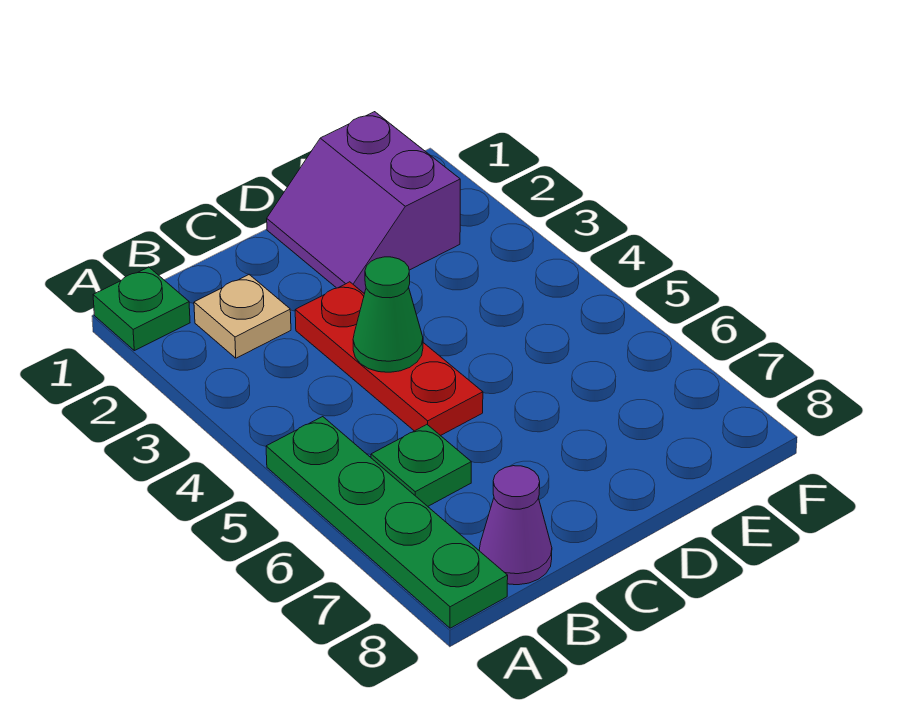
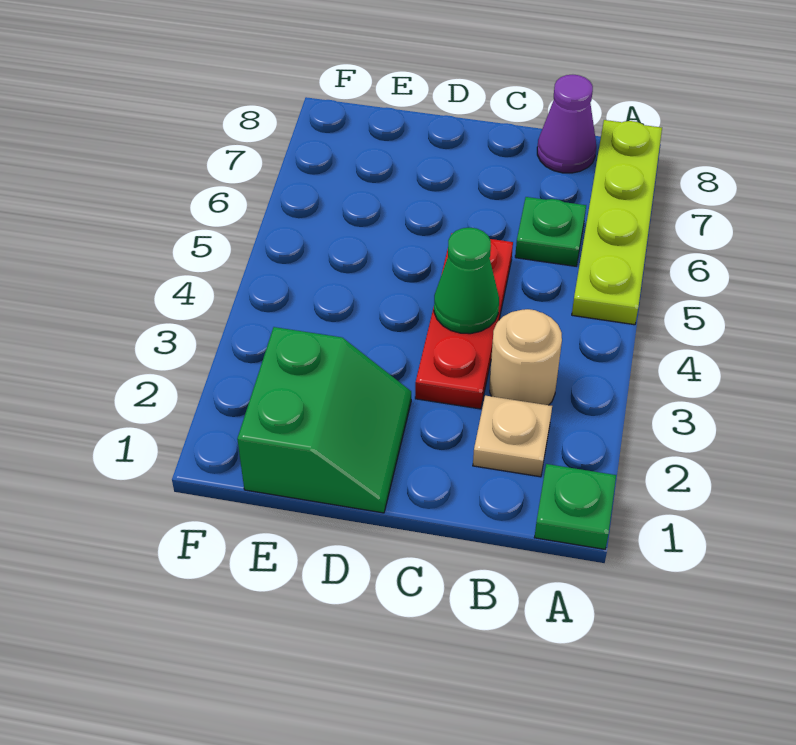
green plate A5:A8 level 1 -> lime plate A5:A8 level 1
none -> tan round brick B3 level 1
purple slope D1:E2 level 1 top E -> green slope D1:E2 level 1 top E

